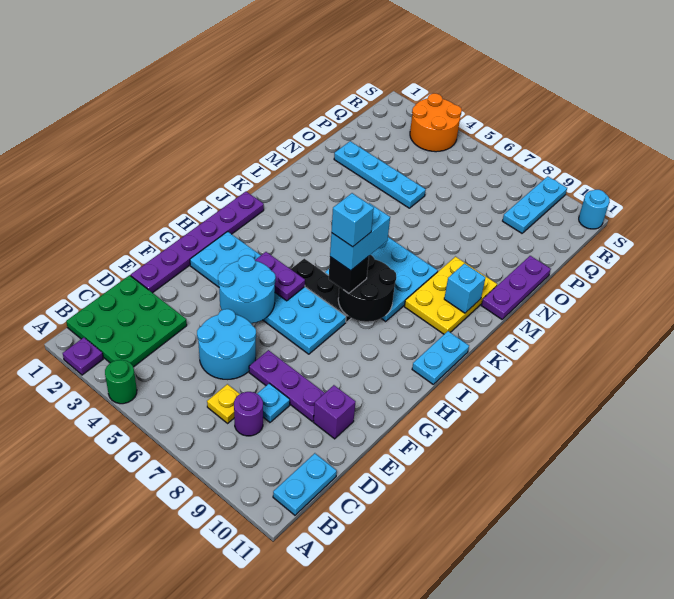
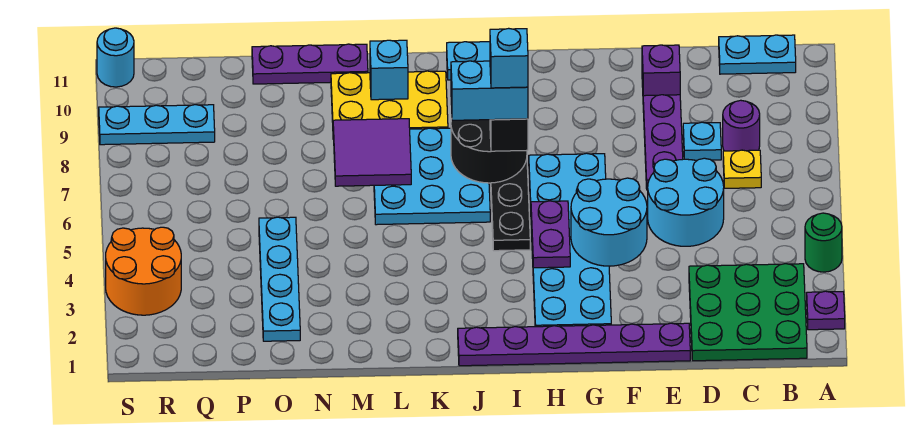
none -> purple tile L7:M8 level 2

